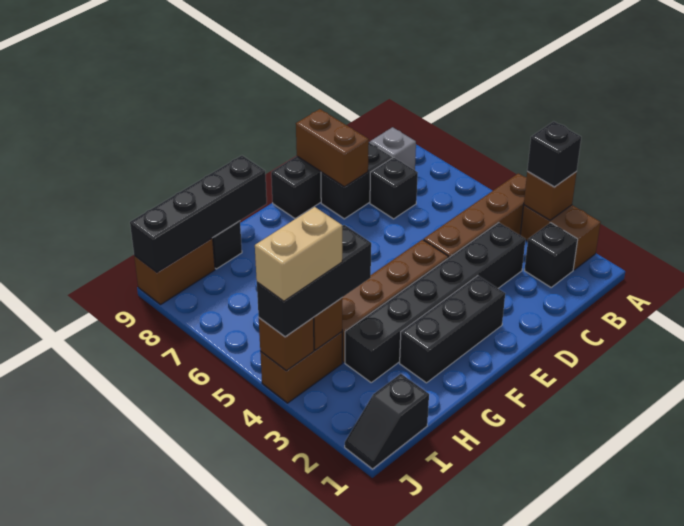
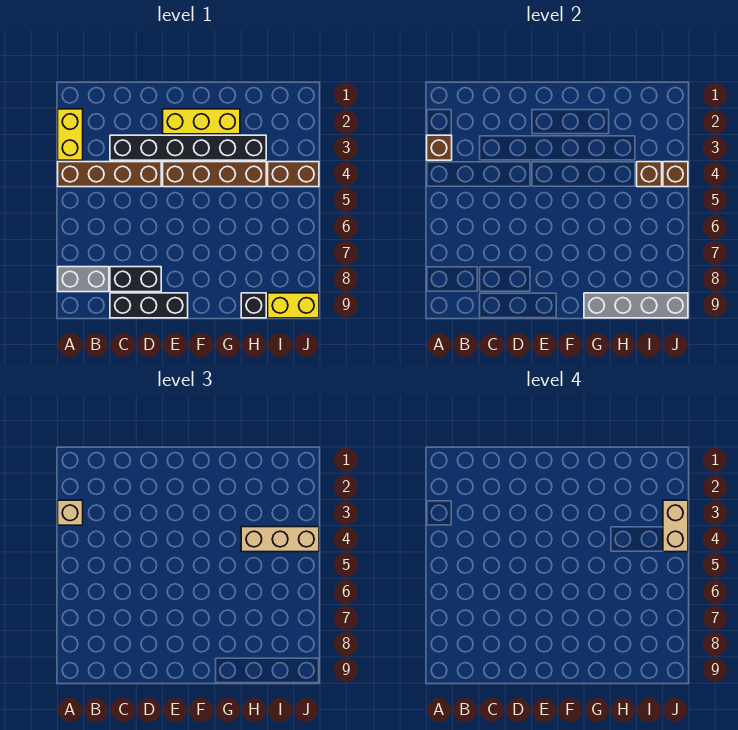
brown brick A2:A3 level 1 -> yellow brick A2:A3 level 1
black brick A3 level 3 -> tan brick A3 level 3
black brick B2 level 1 -> none
grey brick B8 level 1 -> grey brick A8:B8 level 1
black brick C7 level 1 -> none
brown brick D8:D9 level 2 -> none
black brick E2:G2 level 1 -> yellow brick E2:G2 level 1
black brick G9:J9 level 2 -> grey brick G9:J9 level 2
black brick H4:J4 level 3 -> tan brick H4:J4 level 3
black slope I1:J1 level 1 top I -> none
tan brick I4:J4 level 4 -> tan brick J3:J4 level 4
brown brick I9:J9 level 1 -> yellow brick I9:J9 level 1

